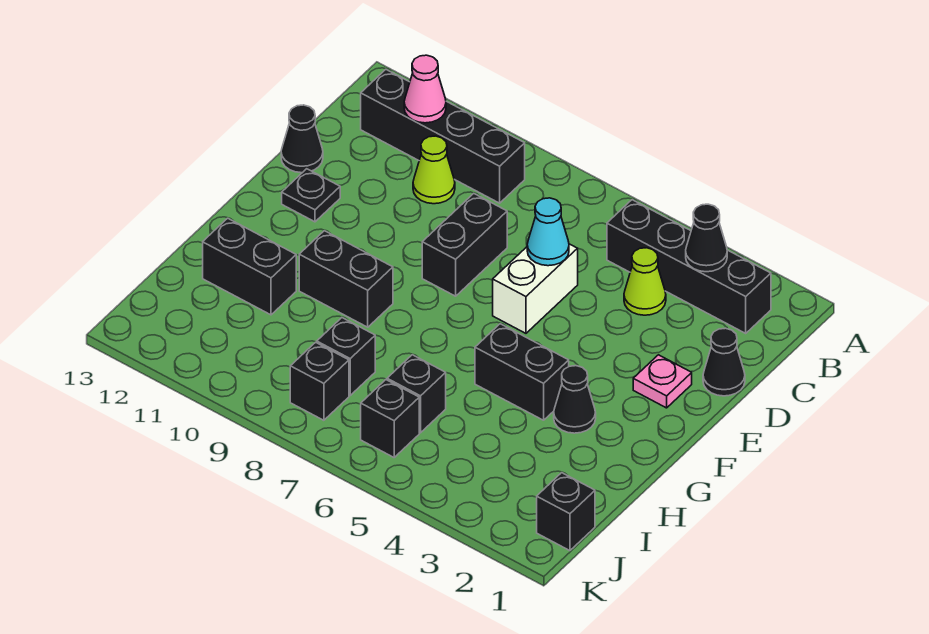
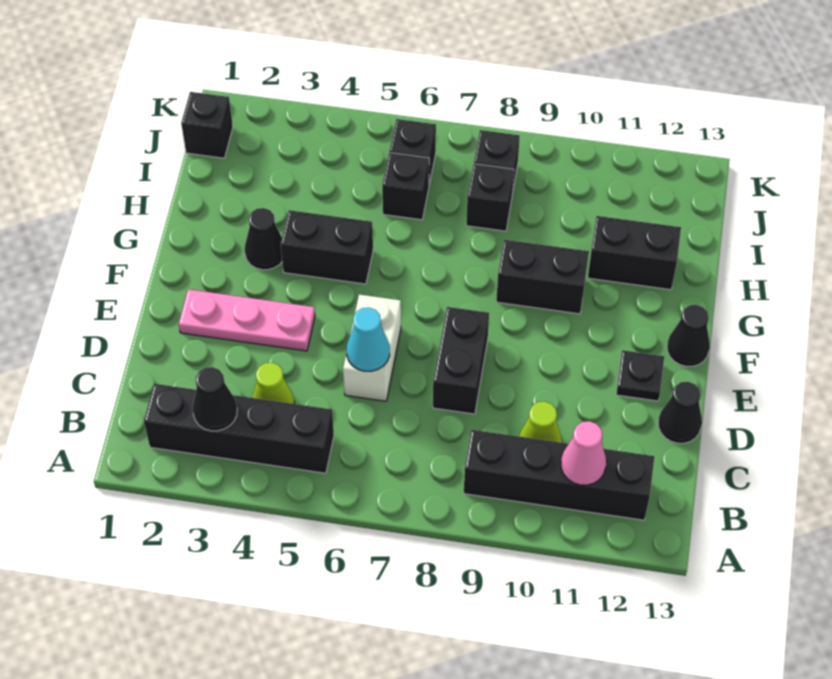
black cone D1 level 1 -> black cone F13 level 1
pink plate E2 level 1 -> pink plate E2:E4 level 1

